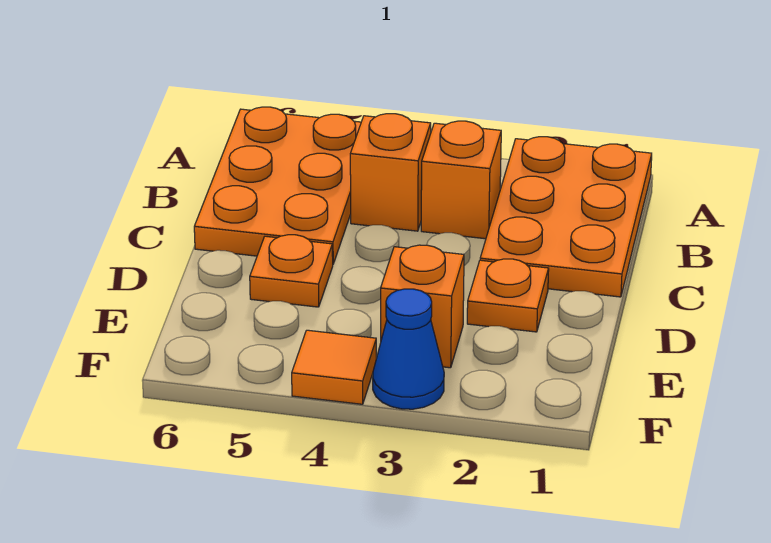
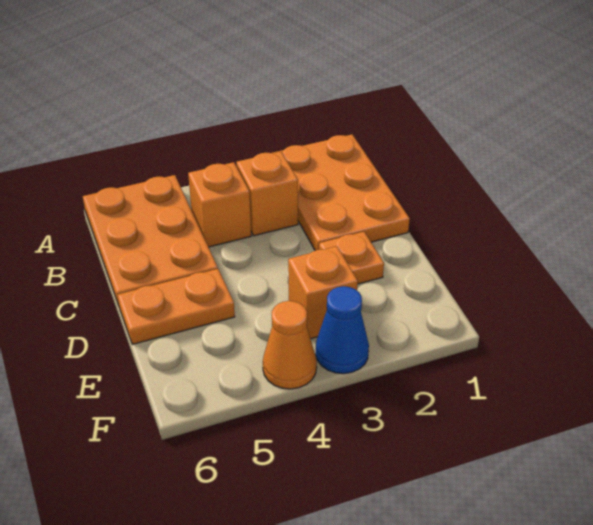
orange plate D5 level 1 -> orange plate D5:D6 level 1
orange tile F4 level 1 -> orange cone F4 level 1

